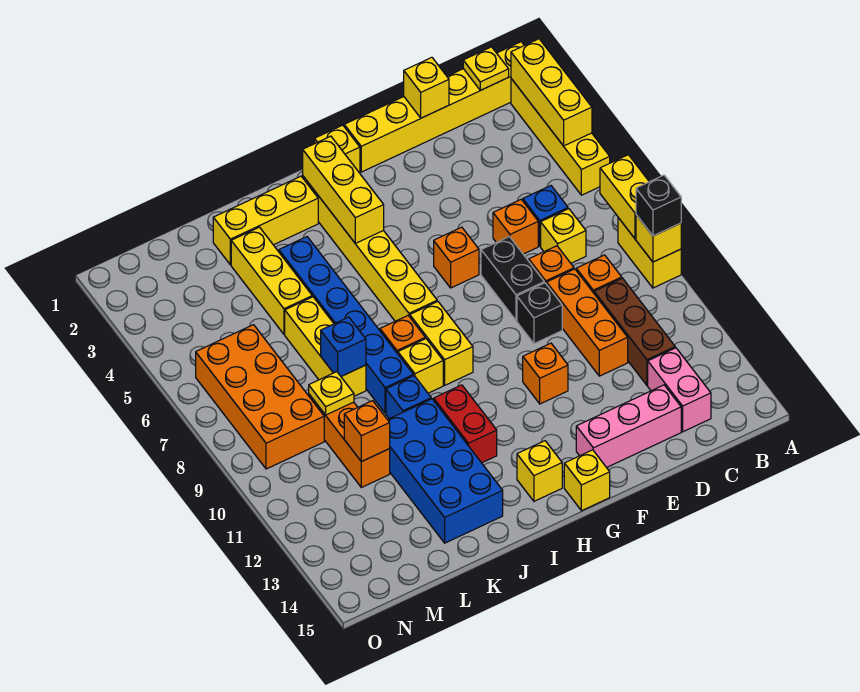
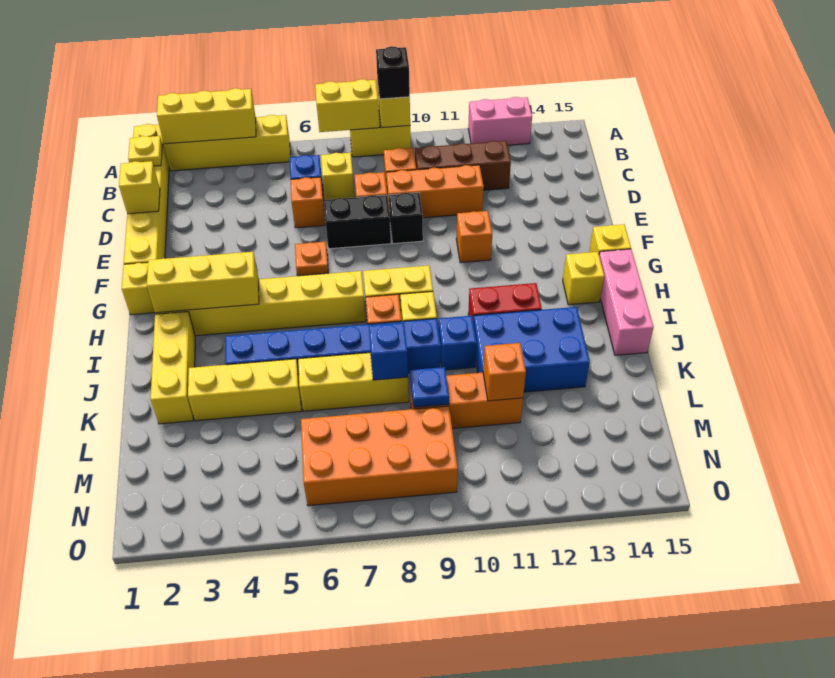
pink brick C13:C14 level 1 -> pink brick A12:A13 level 1
pink brick D14:F14 level 1 -> pink brick H15:J15 level 1
orange brick F6 level 1 -> orange plate F6 level 1
blue brick J11:K14 level 1 -> blue brick J11:K13 level 1
yellow plate L9 level 2 -> blue plate L9 level 2

